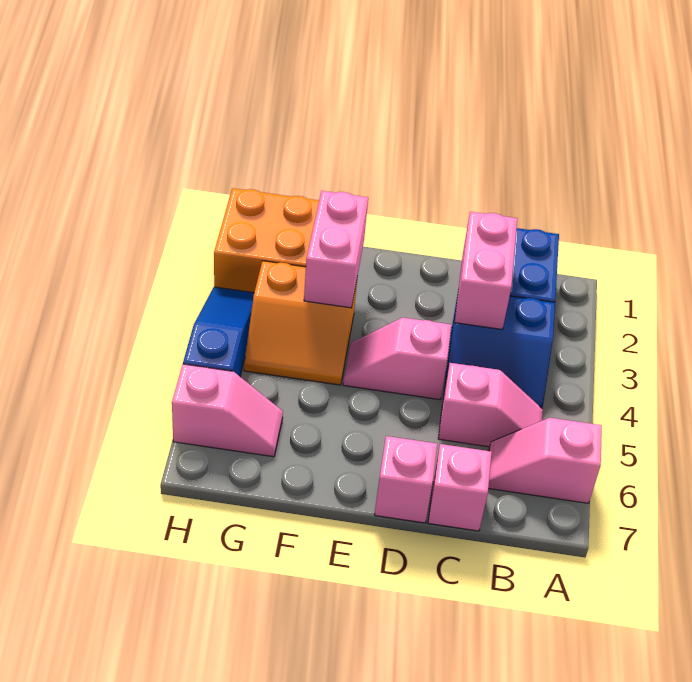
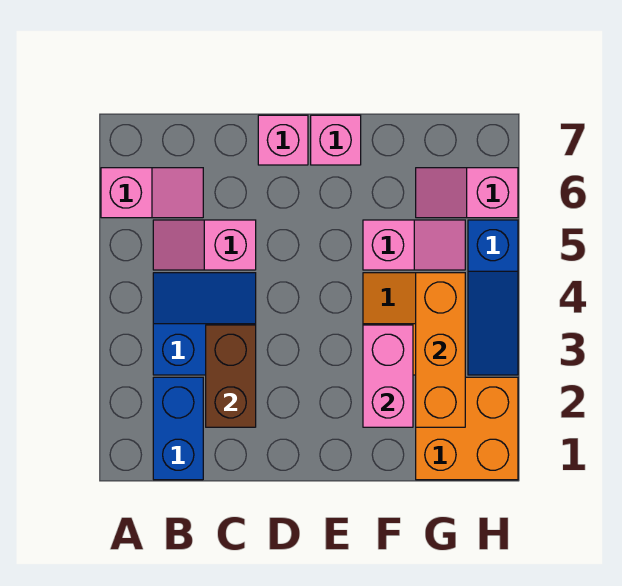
pink brick C2:C3 level 2 -> brown brick C2:C3 level 2
pink brick C7 level 1 -> pink brick E7 level 1
pink slope D4:E4 level 1 top D -> pink slope F5:G5 level 1 top F
none -> orange brick G2:G4 level 2

